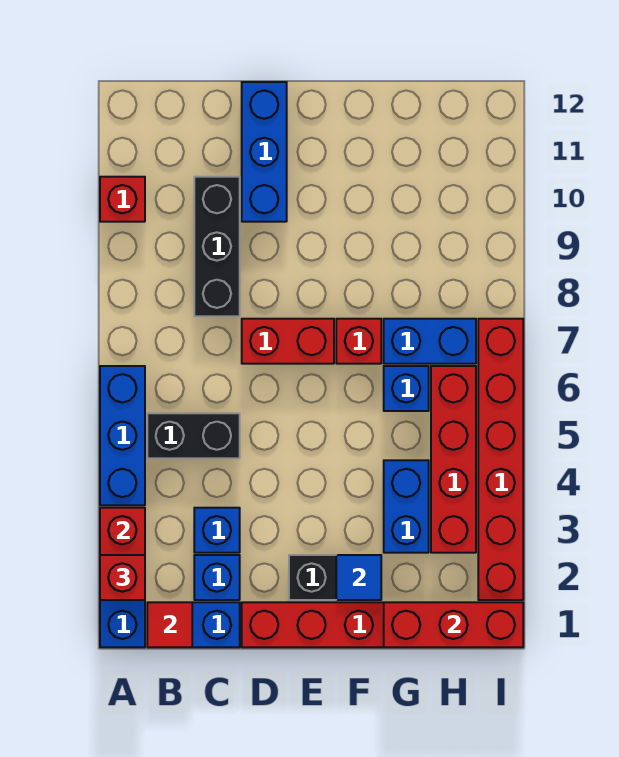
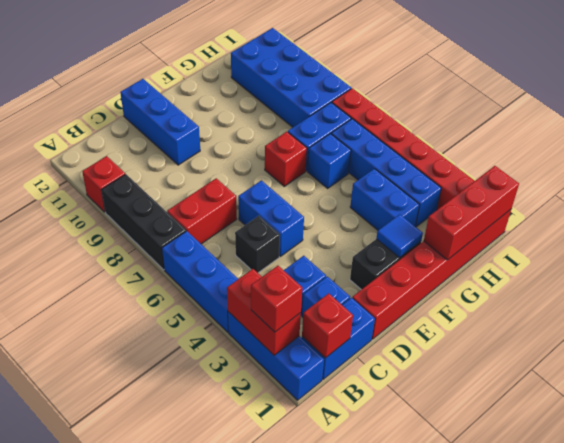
red tile B1 level 2 -> red brick B1 level 2
black brick B5:C5 level 1 -> black brick C5 level 1
black brick C8:C10 level 1 -> black brick A7:A9 level 1
none -> blue brick D5:D6 level 1
red brick D7:E7 level 1 -> red brick B7:C7 level 1
red brick H3:H6 level 1 -> blue brick H3:H6 level 1
none -> blue brick H8:I11 level 1

